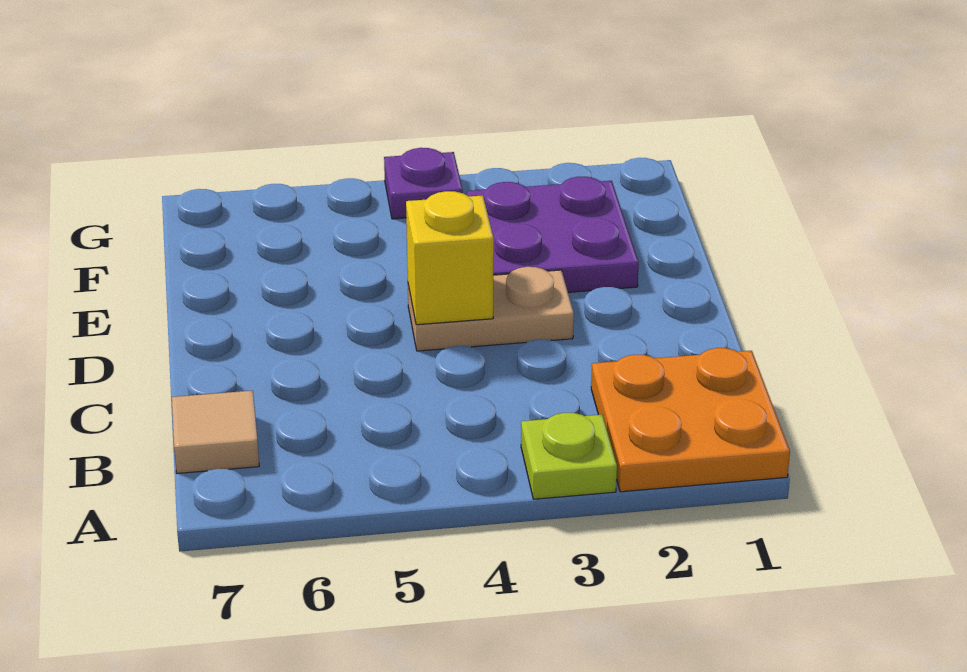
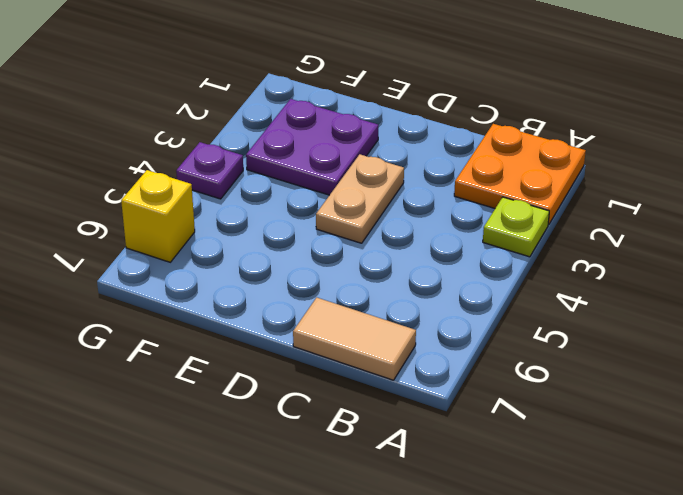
tan tile B7 level 1 -> tan tile B7:C7 level 1
yellow brick D4 level 2 -> yellow brick G6 level 1

